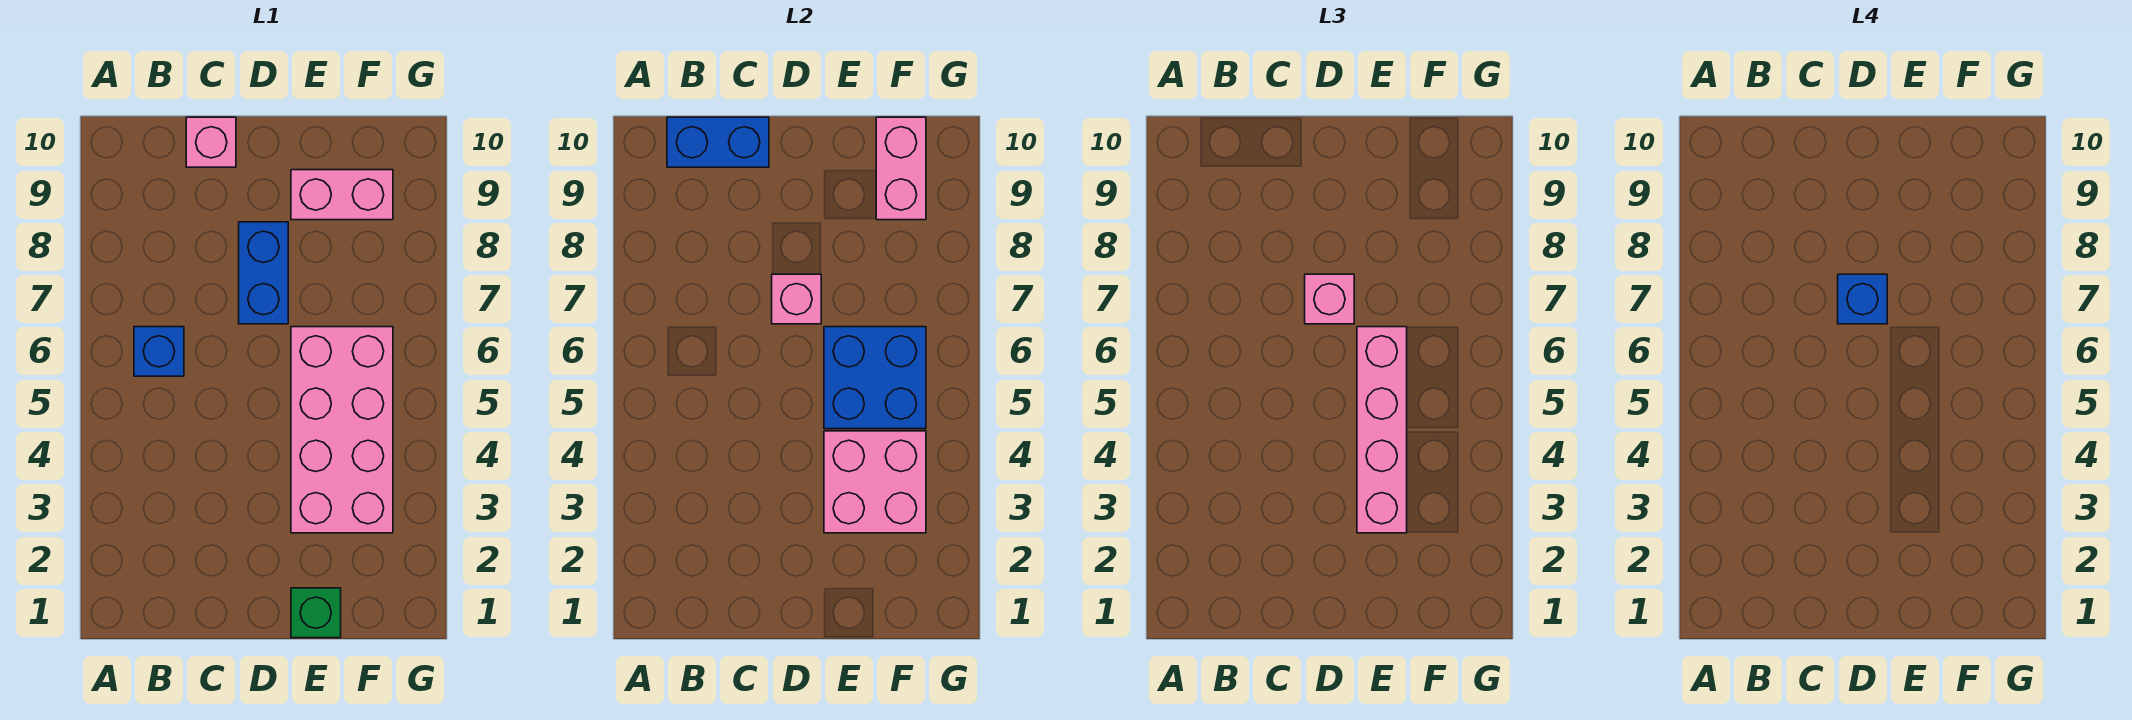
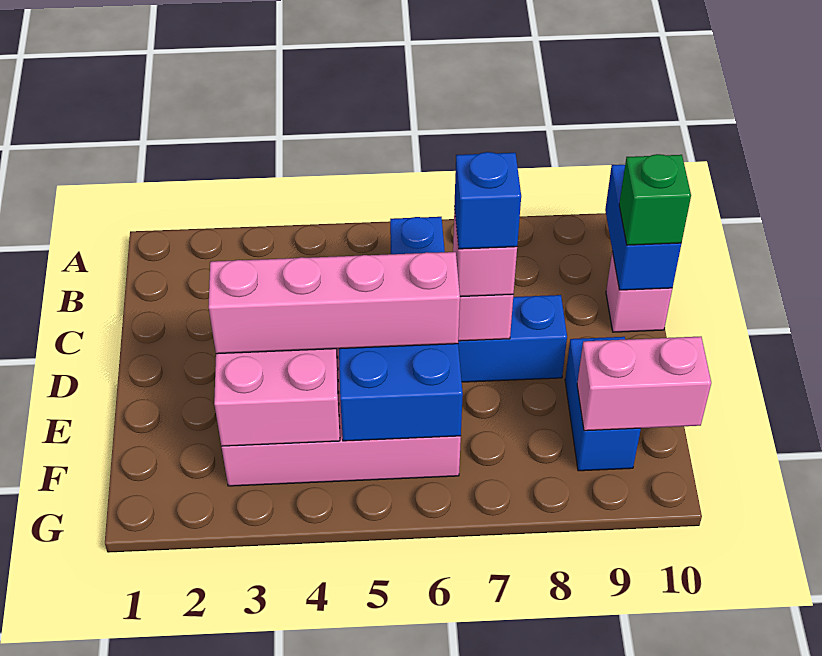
green brick E1 level 1 -> green brick C10 level 3
pink brick E9:F9 level 1 -> blue brick E9:F9 level 1

